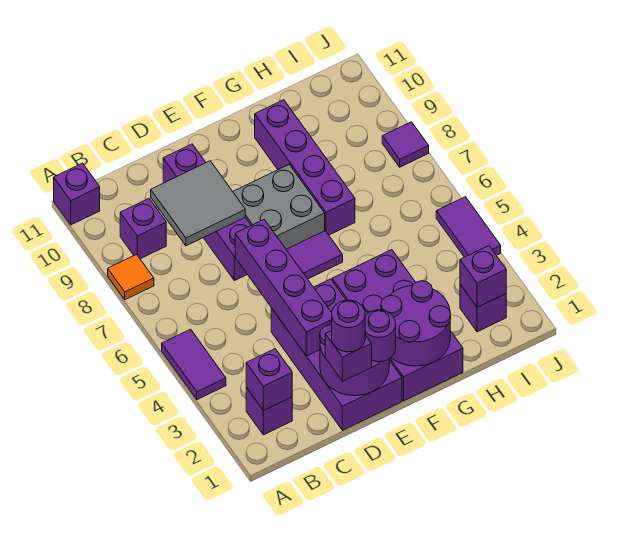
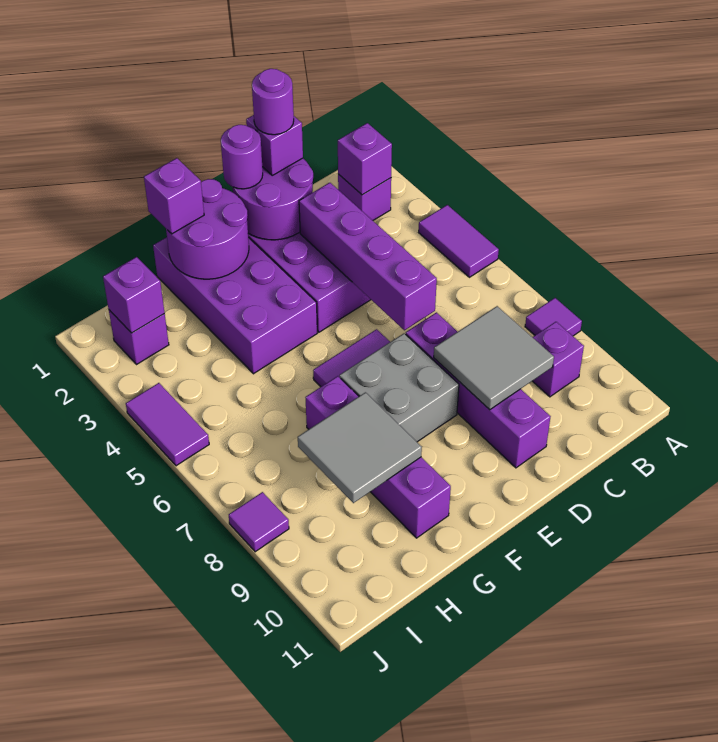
orange tile A8 level 1 -> purple tile A8 level 1
purple brick A11 level 1 -> purple brick G1 level 3
none -> grey tile G8:H9 level 2

